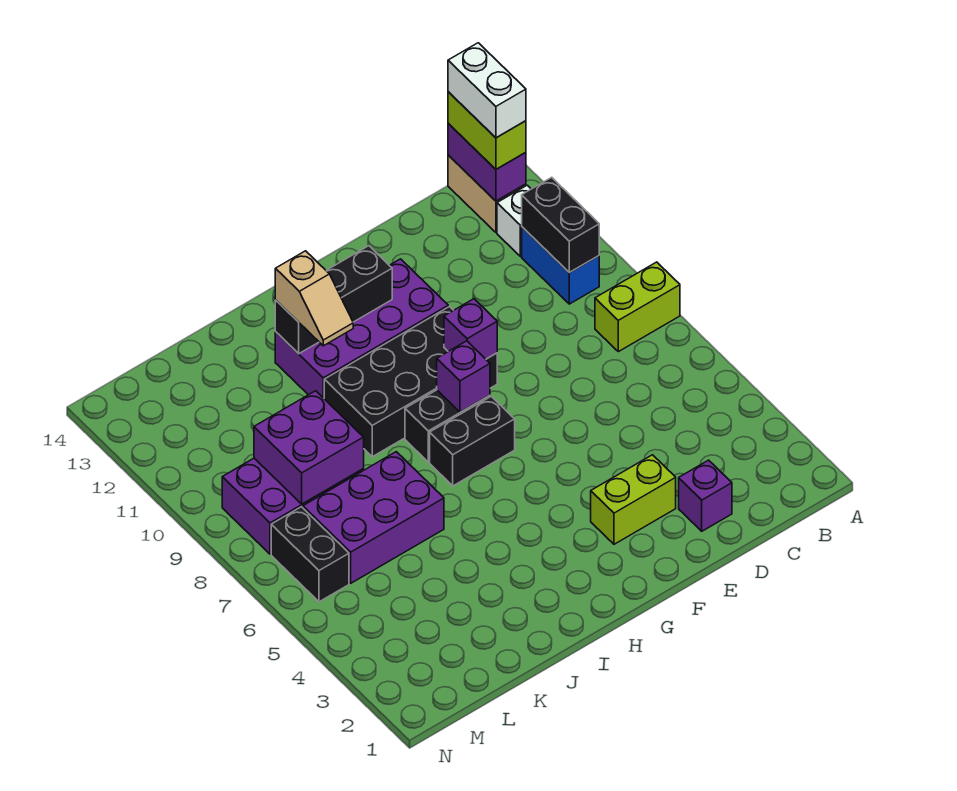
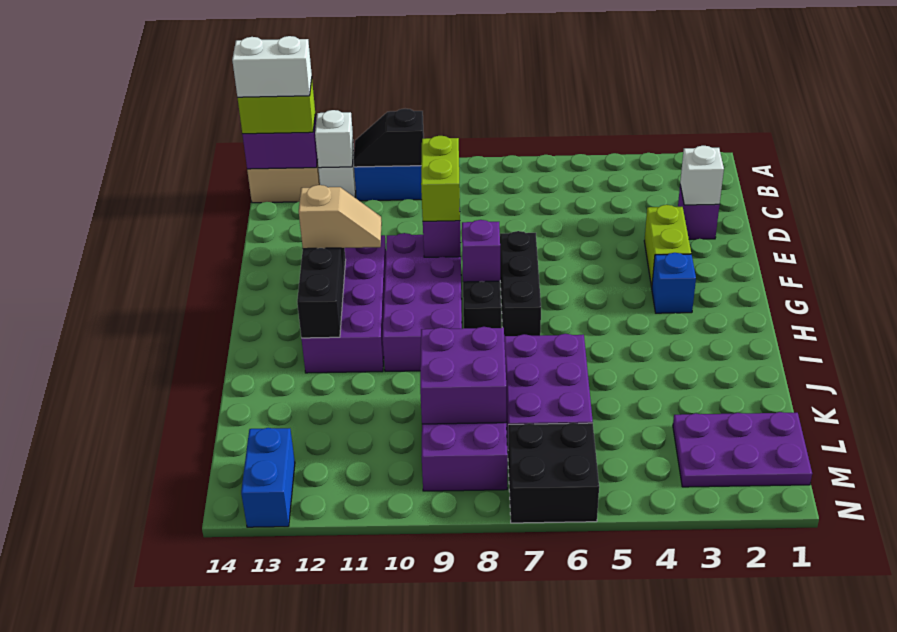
lime brick A8:B8 level 1 -> lime brick E9:F9 level 3
black brick B10:B11 level 2 -> black slope B10:B11 level 2 top 10
none -> white brick B12 level 2
none -> white brick D2 level 2
black brick F9:I10 level 1 -> purple brick F9:I10 level 1
none -> blue brick G3 level 1
black brick G7:H7 level 1 -> black brick F7:H7 level 1
tan slope I11:I12 level 3 top 12 -> tan slope G11:G12 level 3 top 12
none -> purple plate L1:M3 level 1
black brick M6:M7 level 1 -> black brick M6:N7 level 1
none -> blue brick M13:N13 level 1

